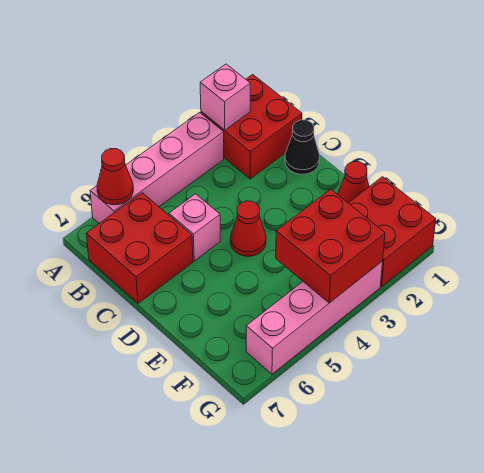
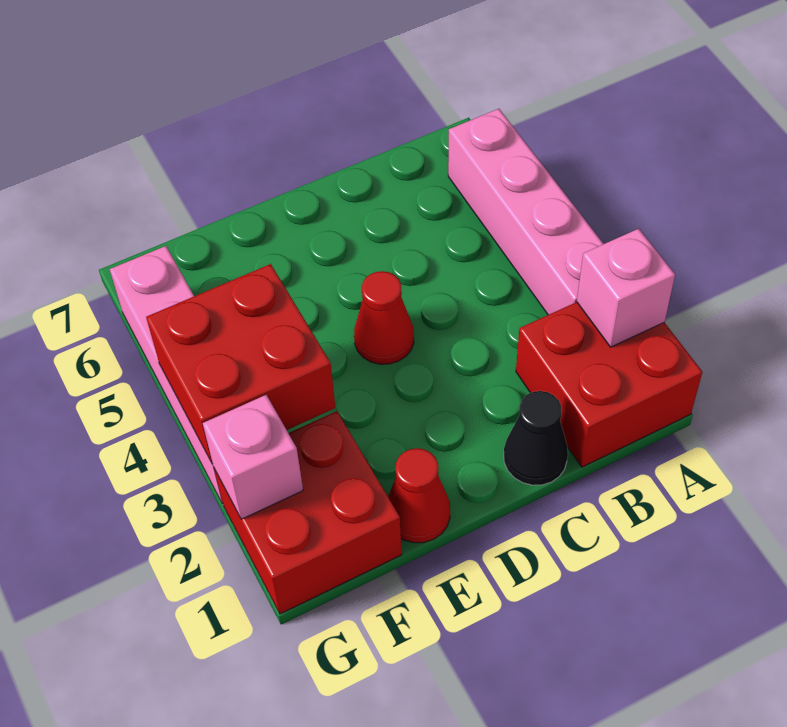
red cone A6 level 2 -> none
red brick B6:C7 level 1 -> none
pink brick C5 level 1 -> pink brick G2 level 2

